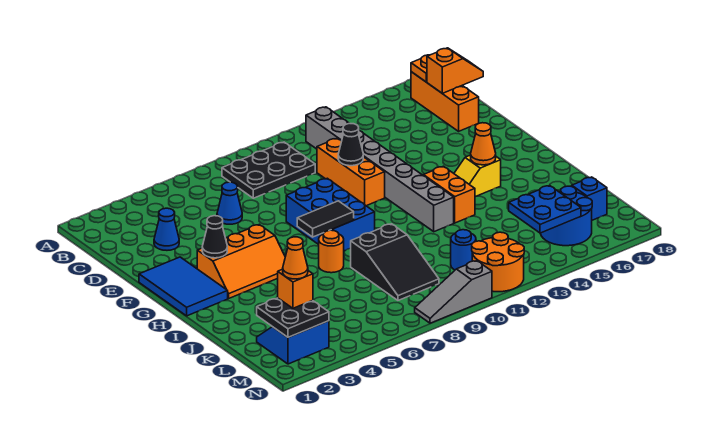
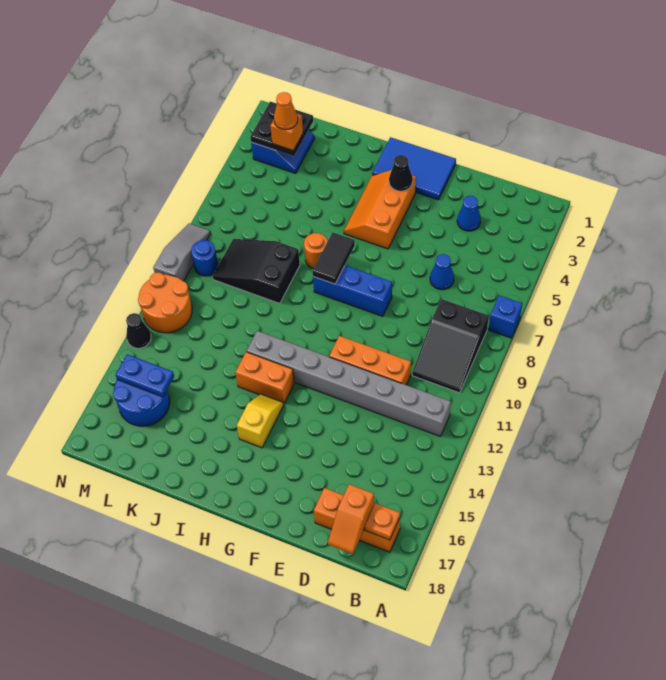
black plate B8:C10 level 1 -> black slope B8:C10 level 1 top 8
black cone E11 level 2 -> black cone N13 level 1
blue brick F8:H9 level 1 -> blue brick F8:H8 level 1
orange cone H15 level 2 -> none
blue round brick L11 level 1 -> blue round brick M9 level 1
blue plate L14:M15 level 2 -> blue plate L15:M15 level 2
blue brick L17 level 1 -> blue brick A7 level 1

